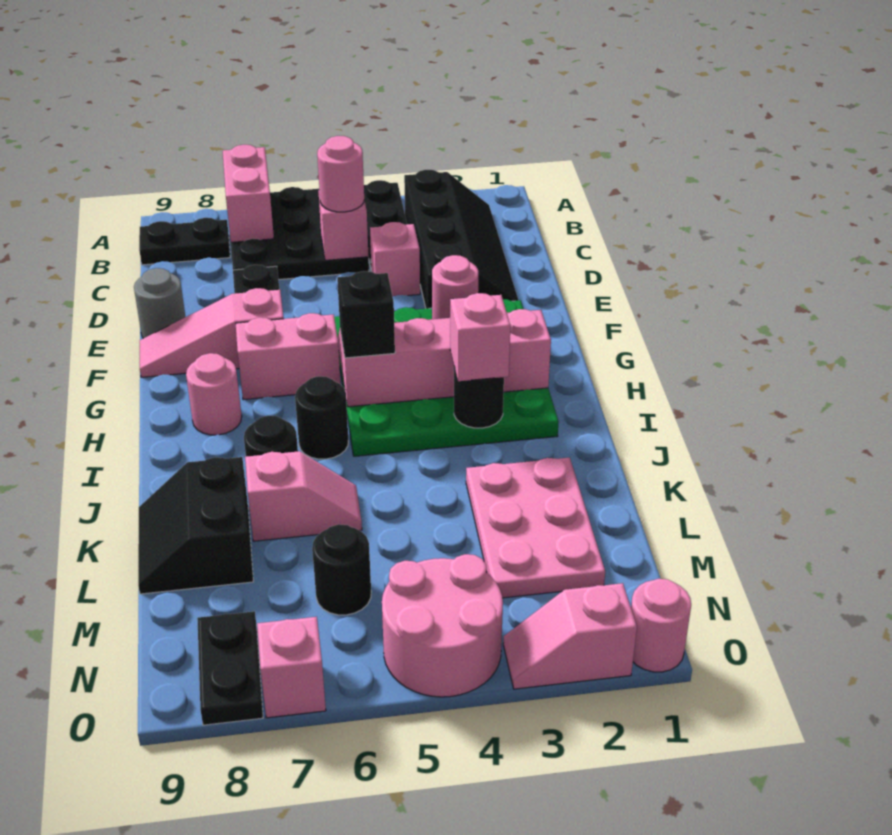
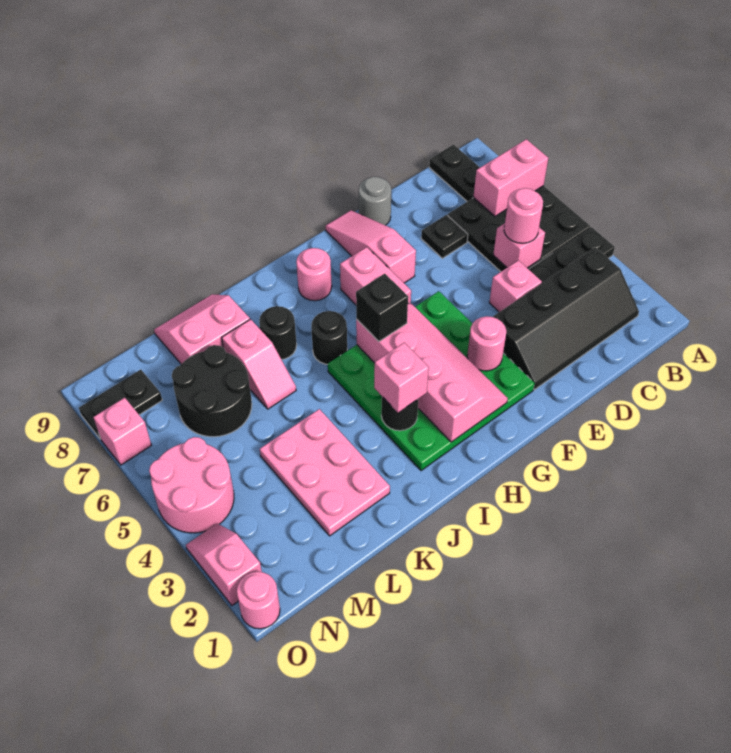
pink plate K2:M3 level 1 -> pink plate K2:L4 level 1
black slope K8:L9 level 1 top 8 -> pink slope K8:L9 level 1 top 8
black round brick M6 level 1 -> black round brick L6:M7 level 1

